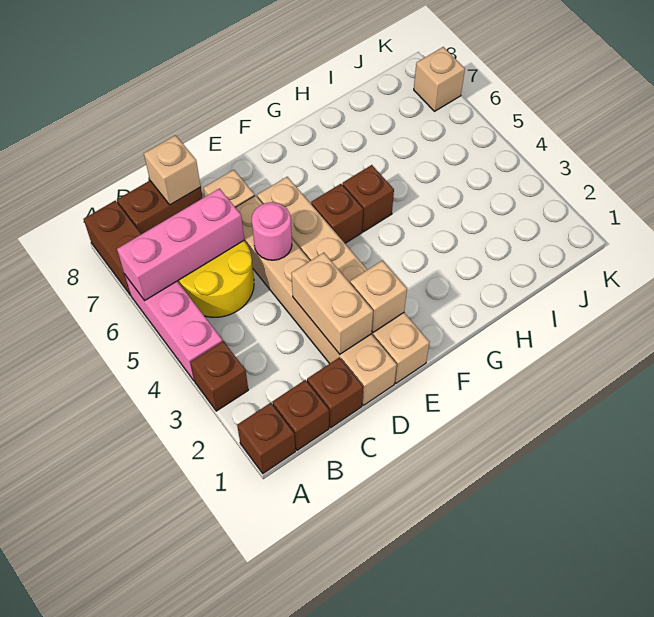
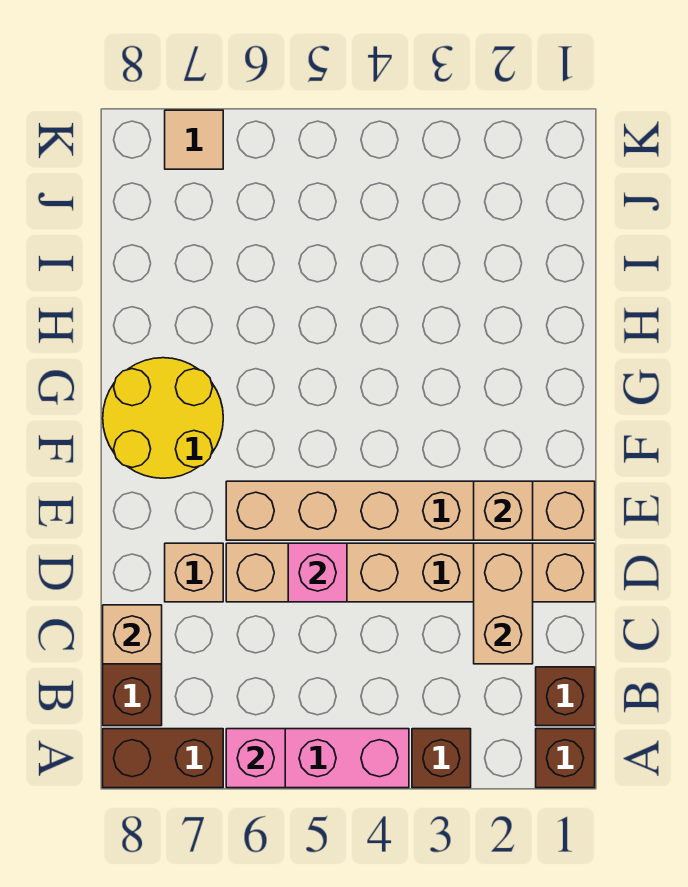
pink brick A6:C6 level 2 -> pink brick A6 level 2
yellow round brick B5:C6 level 1 -> yellow round brick F7:G8 level 1
brown brick C1 level 1 -> none
tan brick D2:D3 level 2 -> tan brick C2:D2 level 2
pink round brick D5 level 2 -> pink brick D5 level 2
brown brick F5 level 1 -> none
brown brick G5 level 1 -> none
tan brick K7 level 1 -> tan tile K7 level 1

